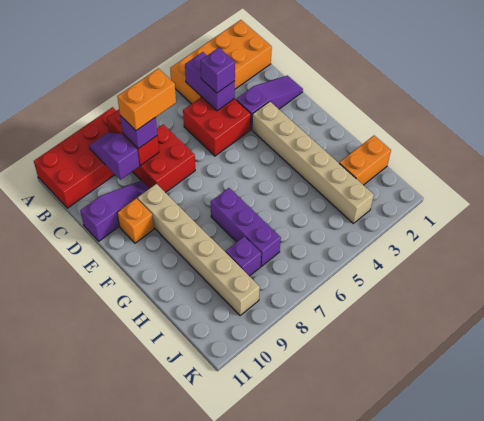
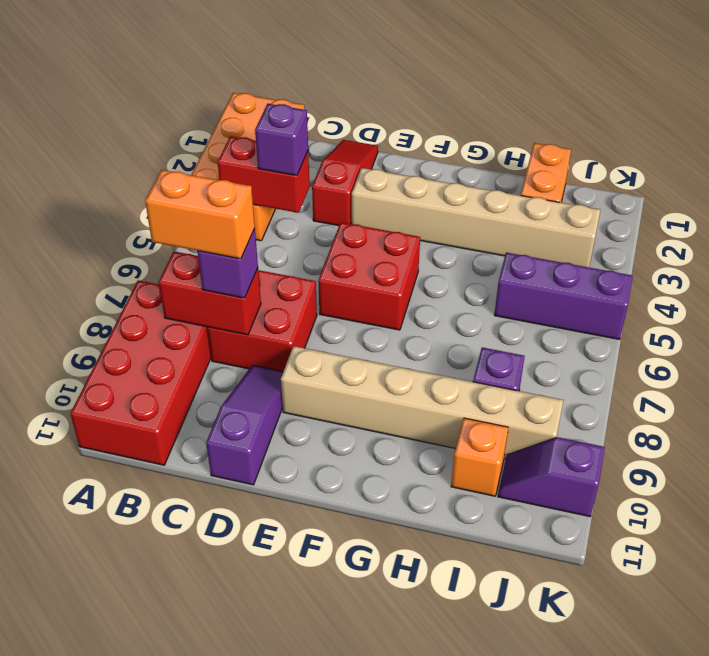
purple brick B4:C4 level 2 -> red brick B4:C4 level 2
purple slope B9:C9 level 2 top C -> purple slope J10:K10 level 1 top K
red brick C4:D5 level 1 -> red brick E5:F6 level 1
orange brick C7:C8 level 4 -> orange brick B8:C8 level 4
purple slope D1:D3 level 1 top 3 -> red slope D1:D3 level 1 top 3
orange brick E10 level 1 -> orange brick I10 level 1
purple brick G7:I7 level 1 -> purple brick I5:K5 level 1

